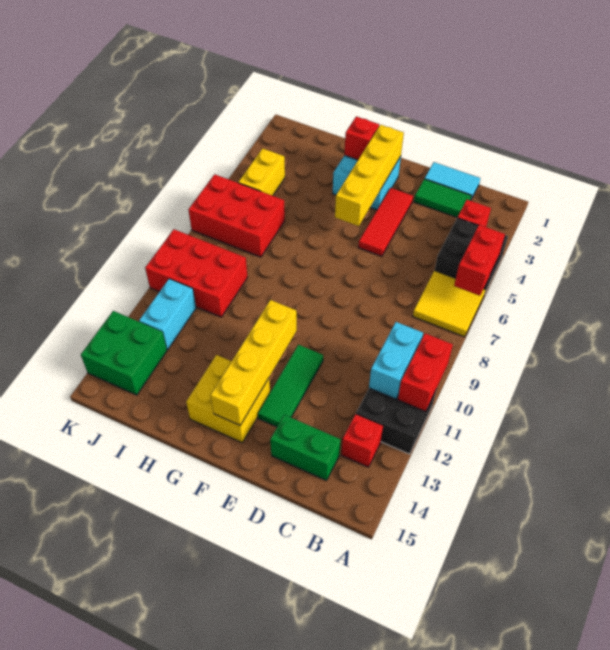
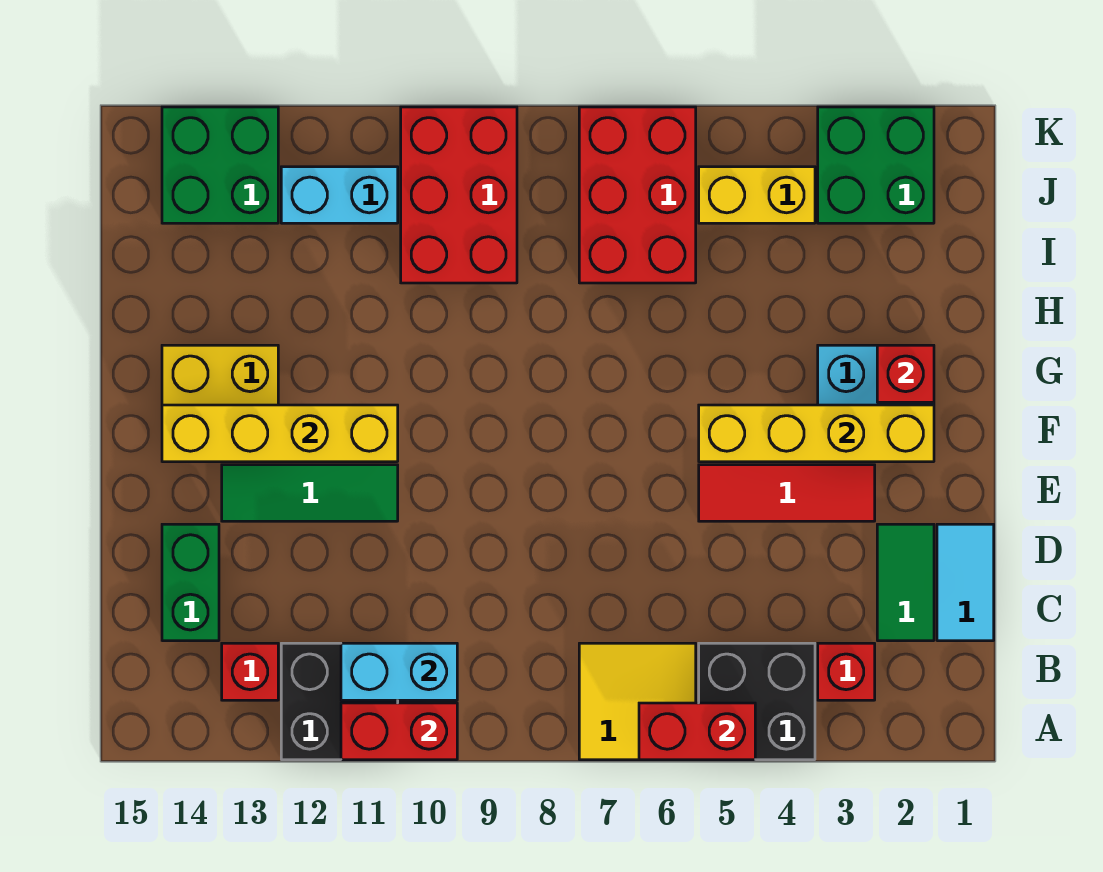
none -> green brick J2:K3 level 1

